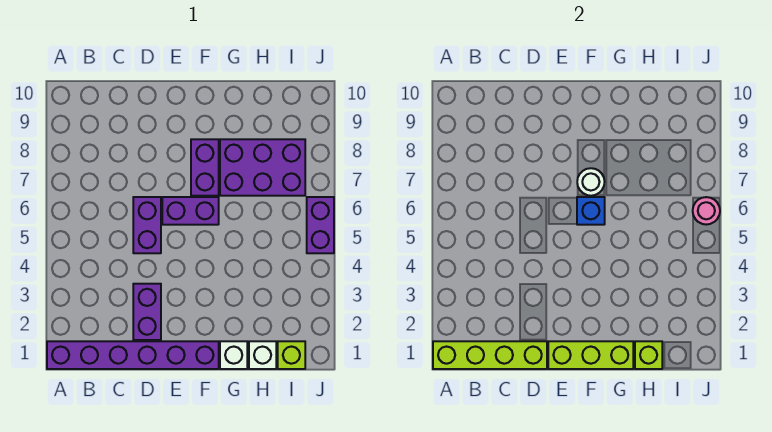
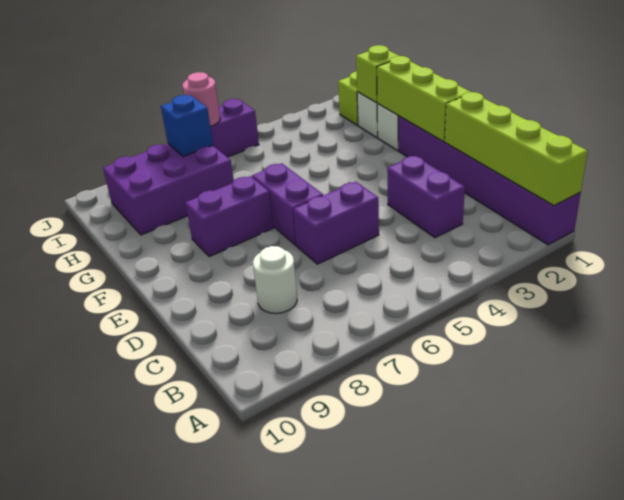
purple brick D2:D3 level 1 -> purple brick C3:D3 level 1
blue brick F6 level 2 -> blue brick I7 level 2
white round brick F7 level 2 -> white round brick C8 level 1
purple brick G7:I8 level 1 -> purple brick H7:I9 level 1

